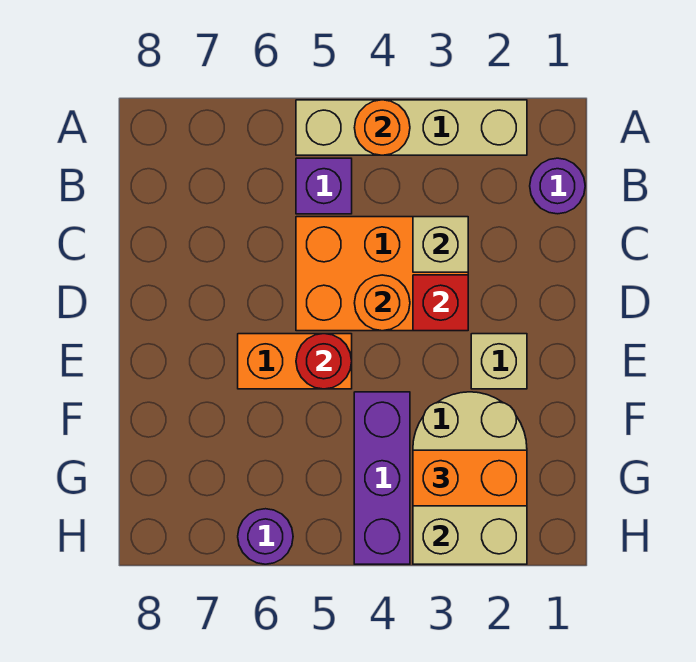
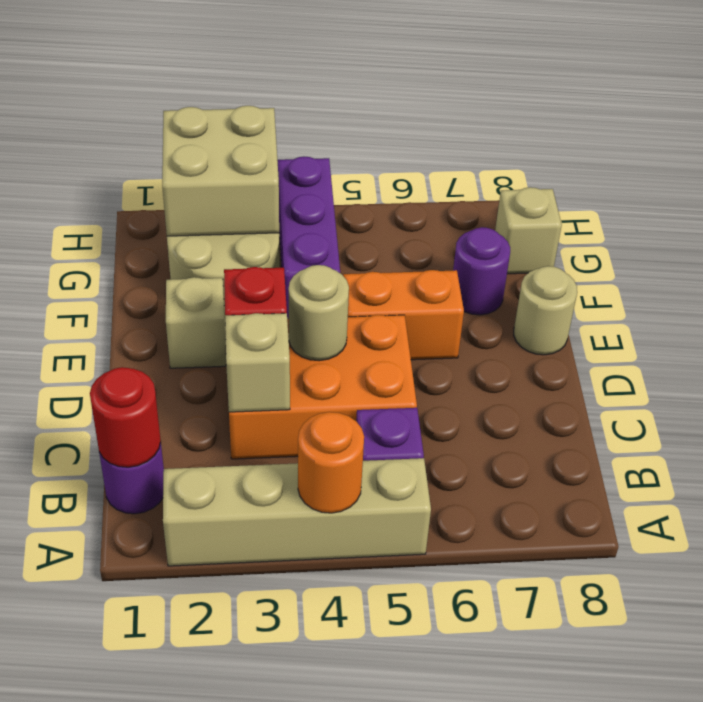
orange round brick D4 level 2 -> tan round brick D4 level 2
red round brick E5 level 2 -> red round brick B1 level 2
none -> tan round brick E8 level 1
orange brick G2:G3 level 3 -> none
none -> tan brick G8 level 1
purple round brick H6 level 1 -> purple round brick F7 level 1

